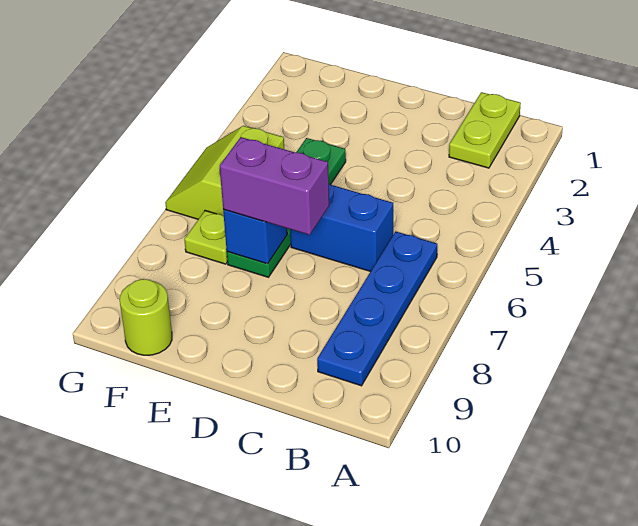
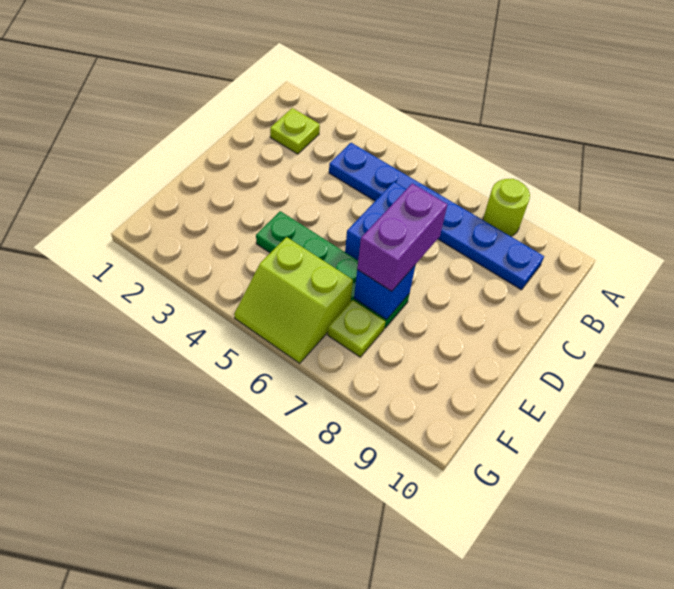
lime plate B1:B2 level 1 -> lime plate B2 level 1
blue plate B6:B9 level 1 -> blue plate B4:B9 level 1
lime round brick F10 level 1 -> lime round brick A8 level 1

